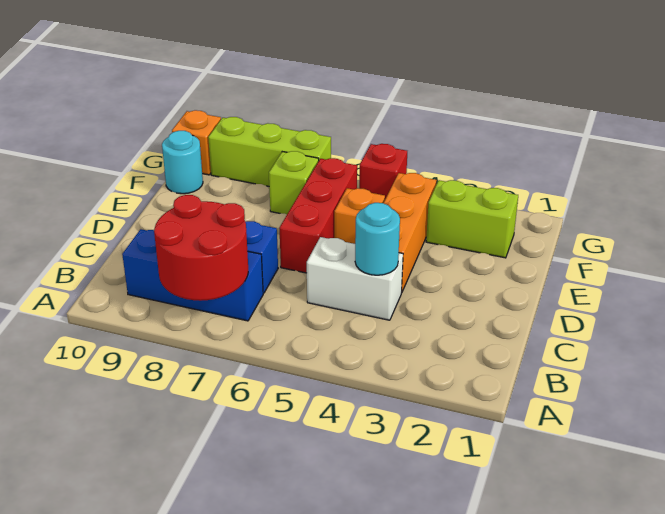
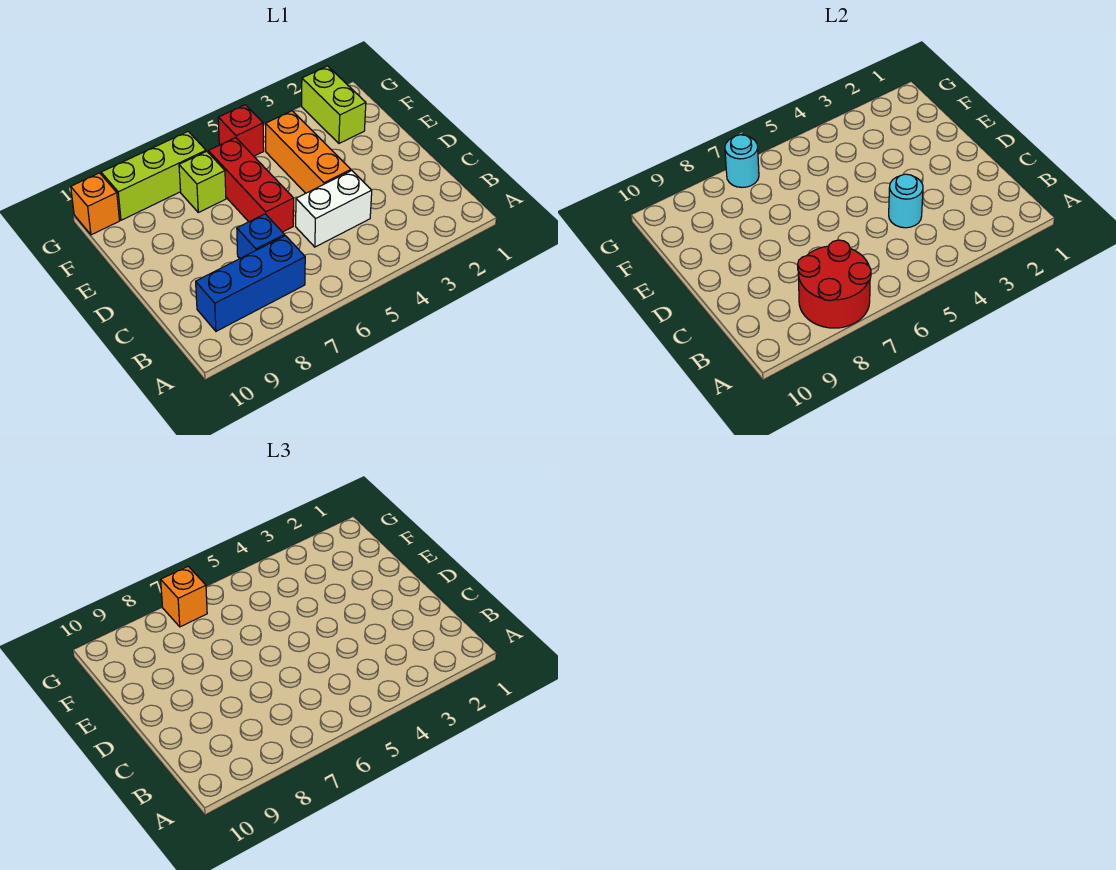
orange brick E5 level 1 -> orange brick G7 level 3
lime brick F2:F3 level 1 -> lime brick F2:G2 level 1
cyan round brick F10 level 1 -> cyan round brick G7 level 2

